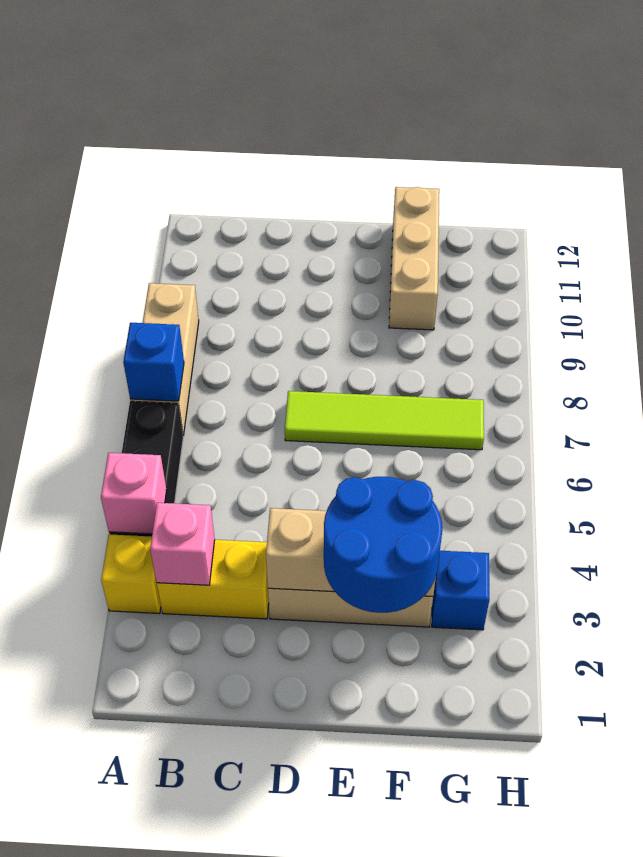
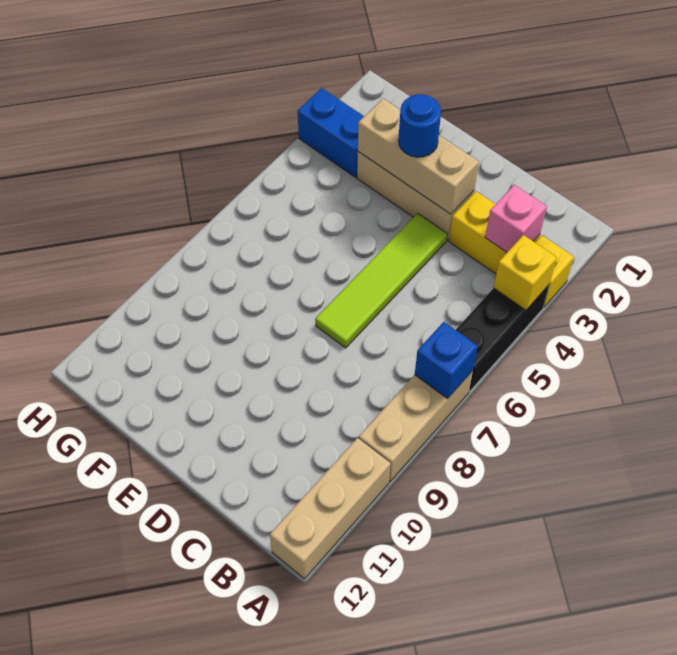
pink brick A4 level 2 -> yellow brick A4 level 2
lime tile D7:G7 level 1 -> lime tile D4:D7 level 1
blue round brick E2:F3 level 3 -> blue round brick E3 level 3
tan brick F10:F12 level 1 -> tan brick A10:A12 level 1
blue brick G3 level 1 -> blue brick G3:H3 level 1

